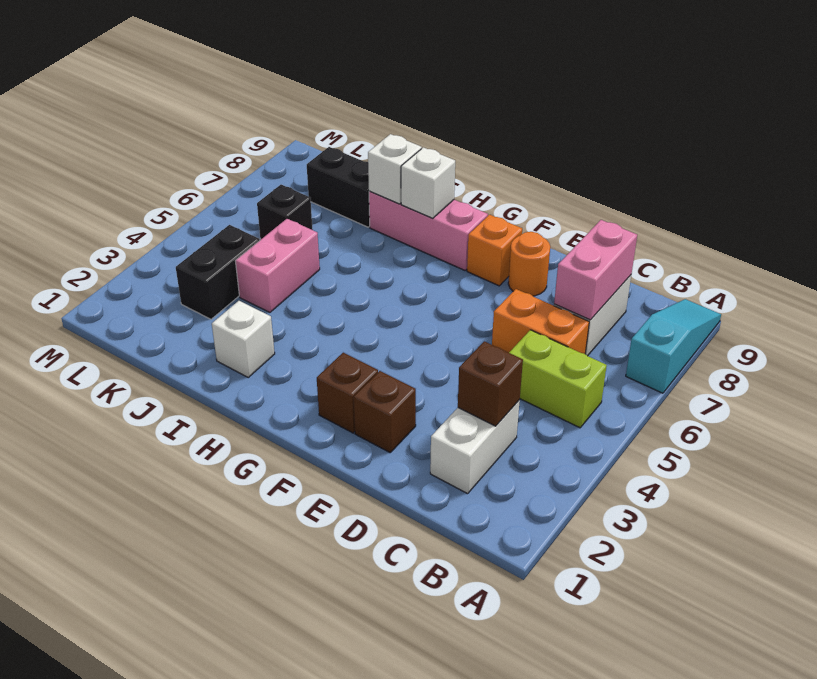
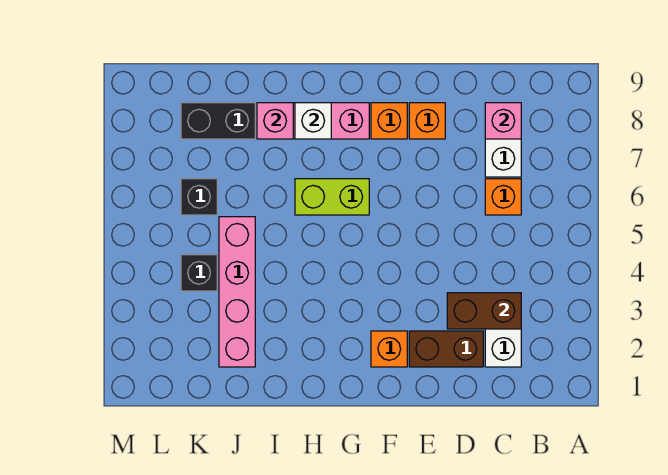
cyan slope A7:A9 level 1 top 7 -> none
lime brick B5:C5 level 1 -> lime brick G6:H6 level 1
brown brick C3 level 2 -> brown brick C3:D3 level 2
orange brick C6:D6 level 1 -> orange brick C6 level 1
pink brick C7:C8 level 2 -> pink brick C8 level 2
brown brick E2 level 1 -> brown brick D2:E2 level 1
orange round brick E8 level 1 -> orange brick E8 level 1
brown brick F2 level 1 -> orange brick F2 level 1
white brick I2 level 1 -> none
white brick I8 level 2 -> pink brick I8 level 2
pink brick J4:J5 level 1 -> pink brick J2:J5 level 1
black brick K3:K4 level 1 -> black brick K4 level 1

